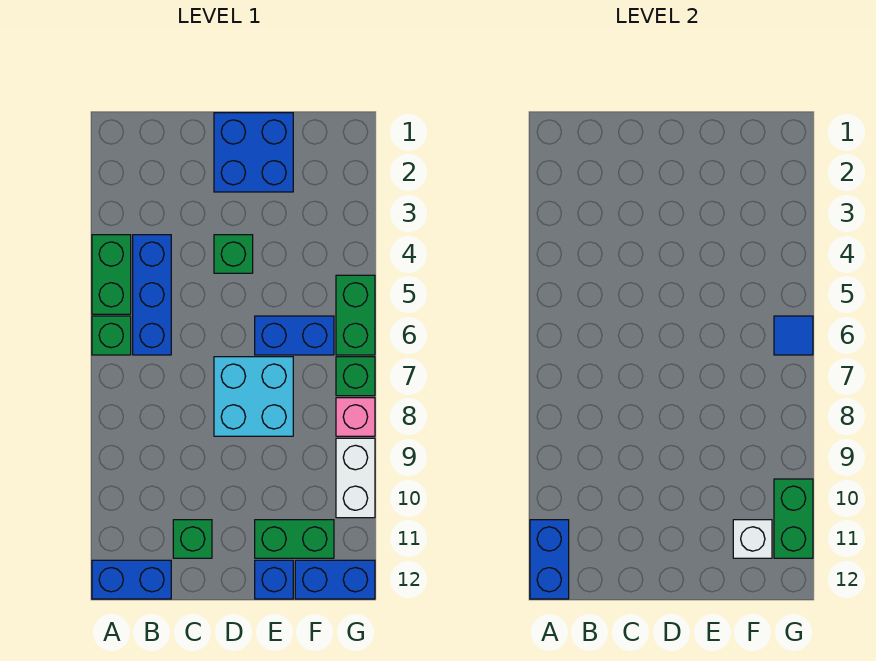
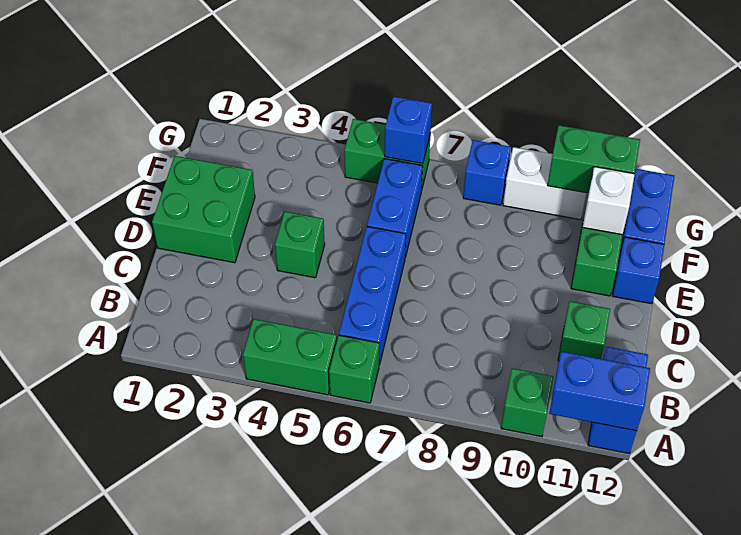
blue brick B4:B6 level 1 -> blue brick B6:D6 level 1
blue brick D1:E2 level 1 -> green brick D1:E2 level 1
cyan brick D7:E8 level 1 -> none
blue tile G6 level 2 -> blue brick G6 level 2
green brick G7 level 1 -> green brick A10 level 1
pink brick G8 level 1 -> blue brick G8 level 1

